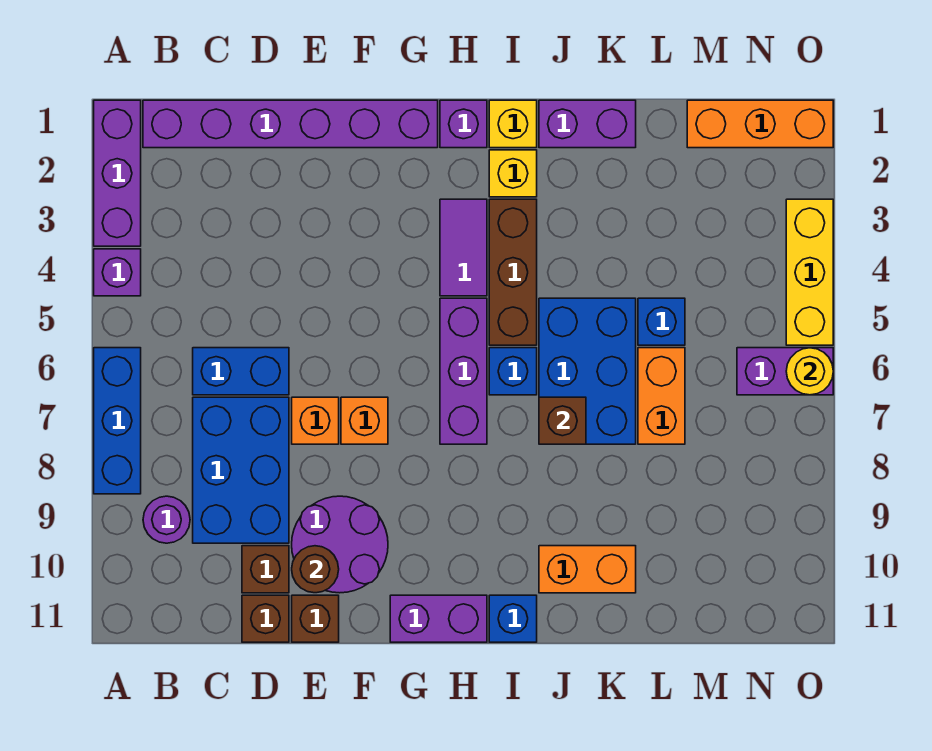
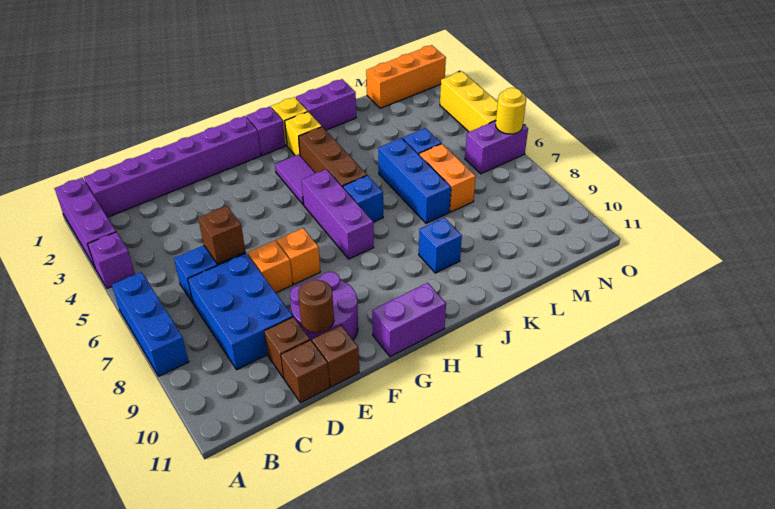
purple round brick B9 level 1 -> none
blue brick I11 level 1 -> blue brick J9 level 1
blue brick J5:K7 level 1 -> blue brick K5:K7 level 1
brown brick J7 level 2 -> brown brick D6 level 2
orange brick J10:K10 level 1 -> none

